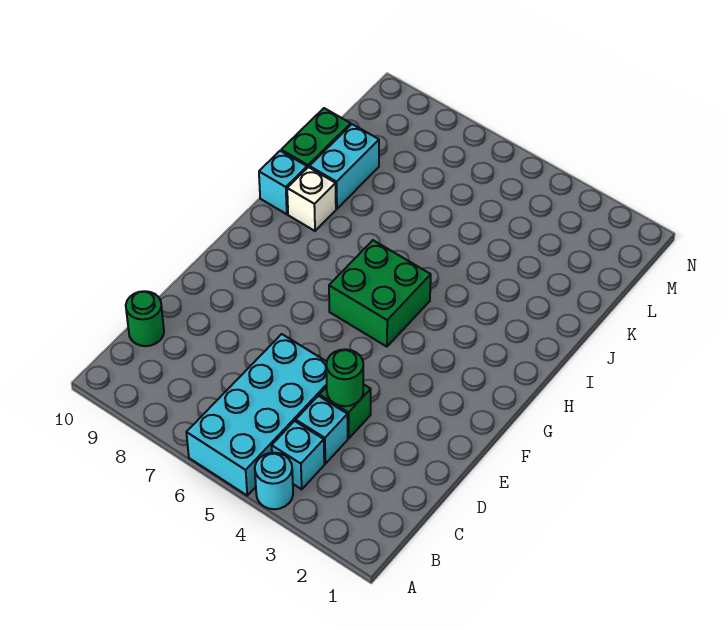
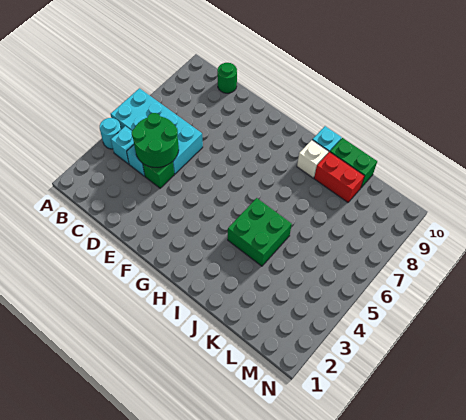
green round brick D4 level 2 -> green round brick C4:D5 level 2
green brick G5:H6 level 1 -> green brick I4:J5 level 1
cyan brick J9:K9 level 1 -> red brick J9:K9 level 1

